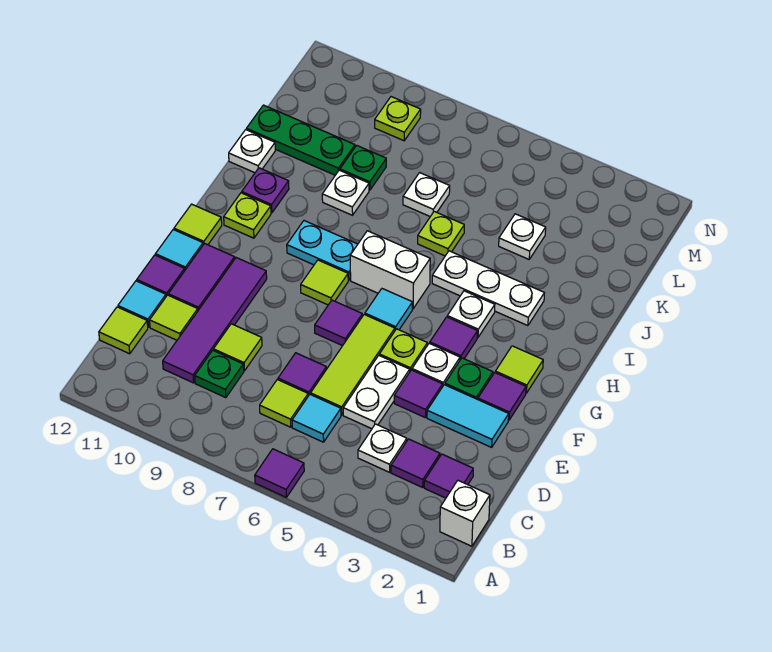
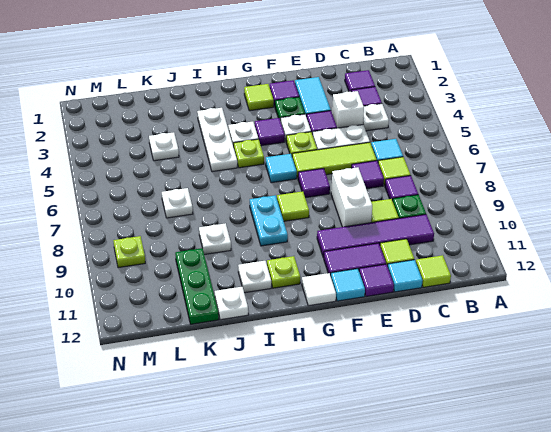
purple tile A6 level 1 -> purple tile C8 level 1
white brick B1 level 1 -> white brick D4 level 1
lime tile G12 level 1 -> white tile G12 level 1
white brick H6:H7 level 1 -> white brick E8:E9 level 1
purple plate I11 level 1 -> white plate I11 level 1
lime plate J6 level 1 -> lime plate H5 level 1
green plate K9 level 1 -> none

